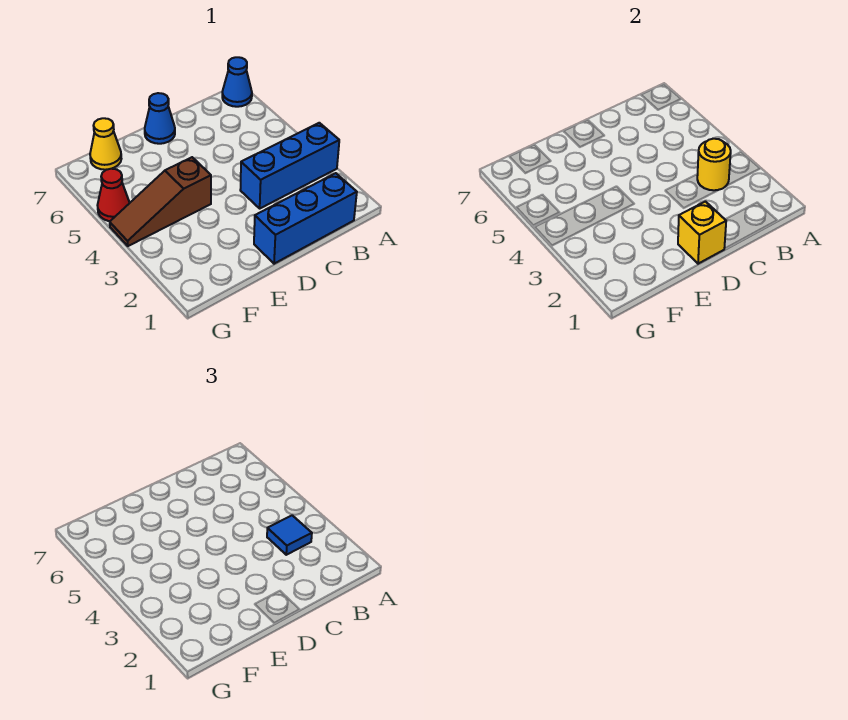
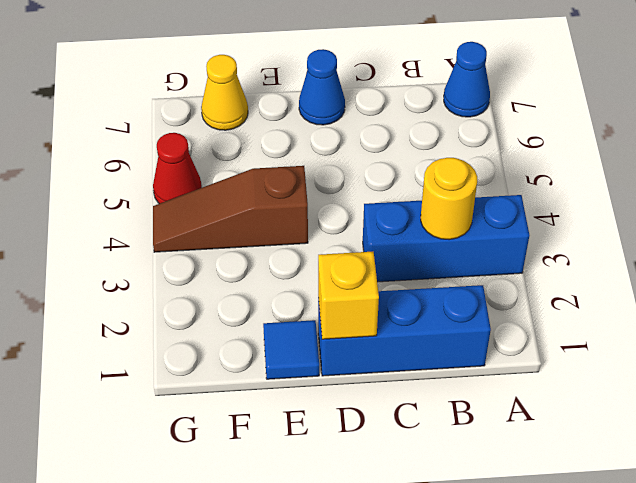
blue tile B3 level 3 -> blue tile E1 level 1

